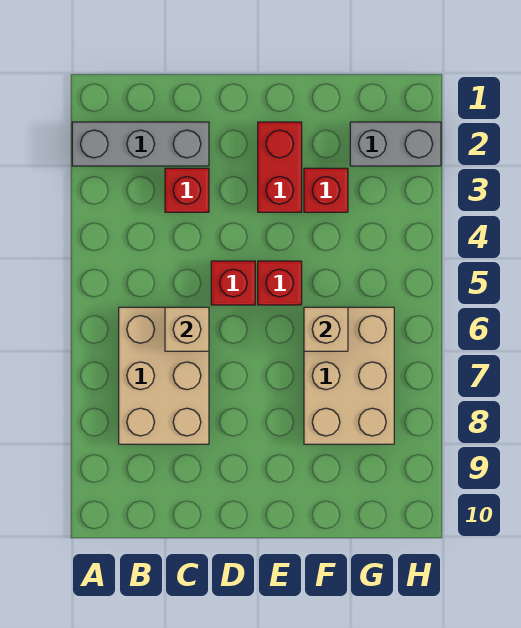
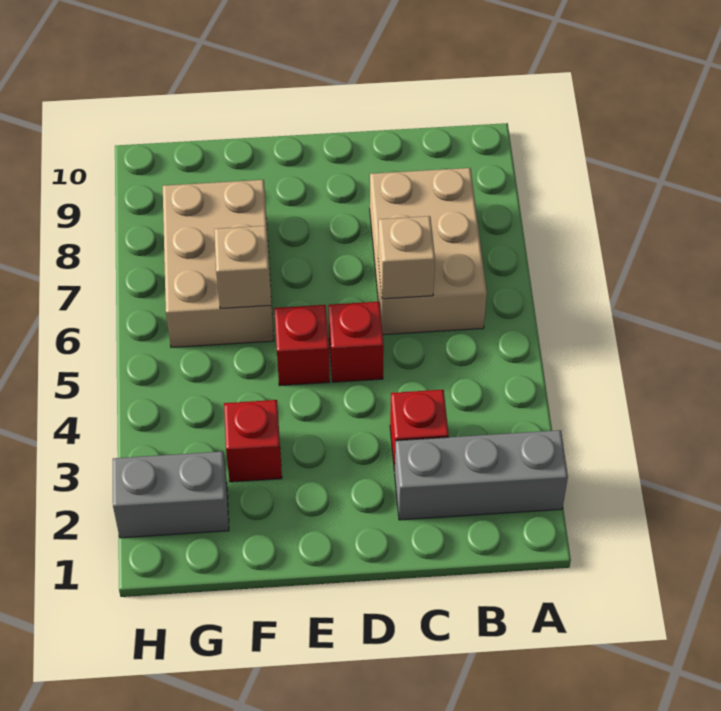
red brick E2:E3 level 1 -> none

